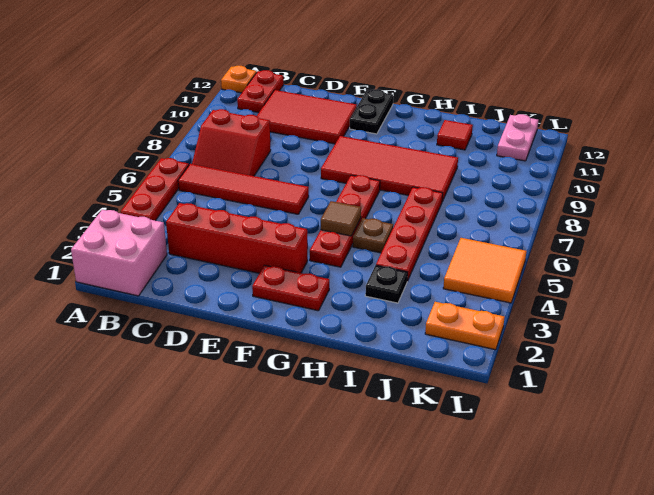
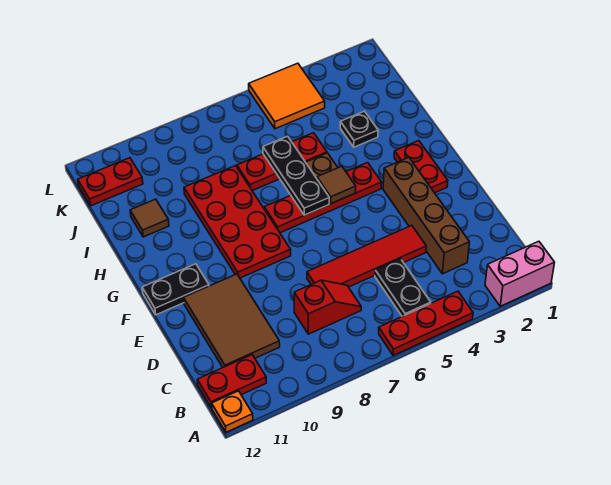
pink brick A1:B2 level 1 -> pink brick A1:A2 level 1
none -> black plate B5:C5 level 1
red tile B6:E6 level 1 -> red tile D4:D7 level 1
red slope B7:C8 level 1 top 8 -> red slope C7:C8 level 1 top 8
red brick C3:F3 level 1 -> brown brick C3:F3 level 1
red tile C10:E11 level 1 -> brown tile C10:E11 level 1
red tile F8:I9 level 1 -> red plate F8:I9 level 1
none -> black plate G6:I6 level 2
red plate I4:I7 level 1 -> red plate I5:I7 level 1
red tile I11 level 1 -> brown tile I11 level 1
orange plate K2:L2 level 1 -> none
pink plate K11:K12 level 1 -> red plate K11:K12 level 1

